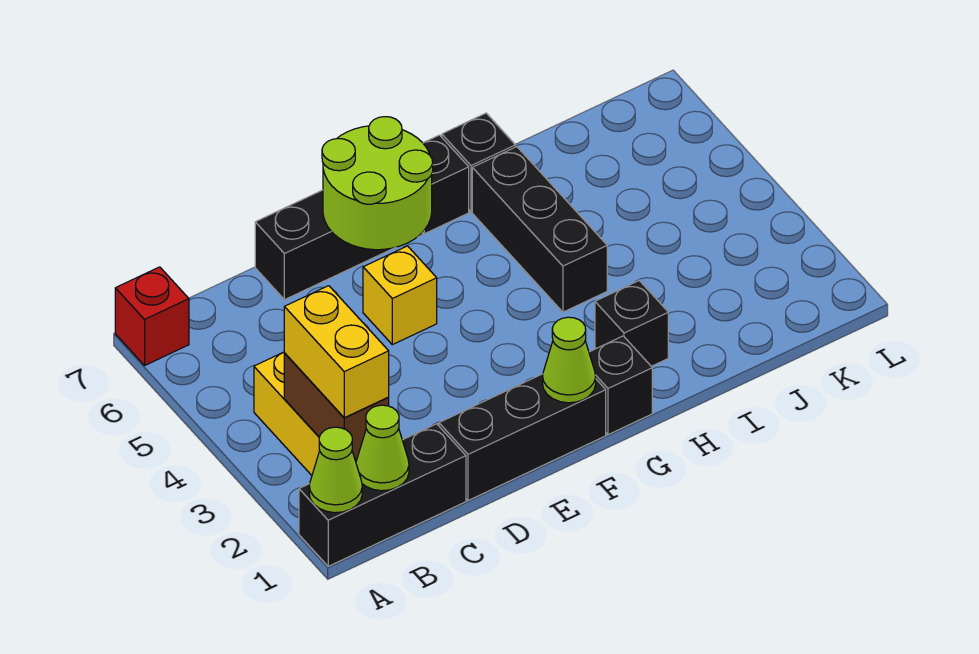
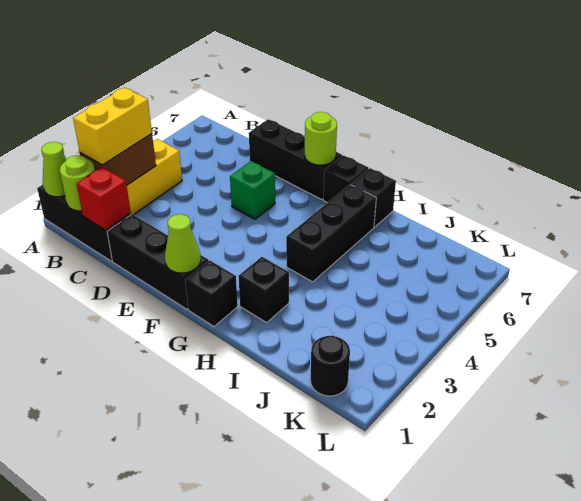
red brick A7 level 1 -> red brick C1 level 2
lime cone B1 level 2 -> lime round brick B1 level 2
yellow brick E5 level 1 -> green brick E5 level 1
lime round brick E6:F7 level 2 -> lime round brick F7 level 2
none -> black round brick K1 level 1

